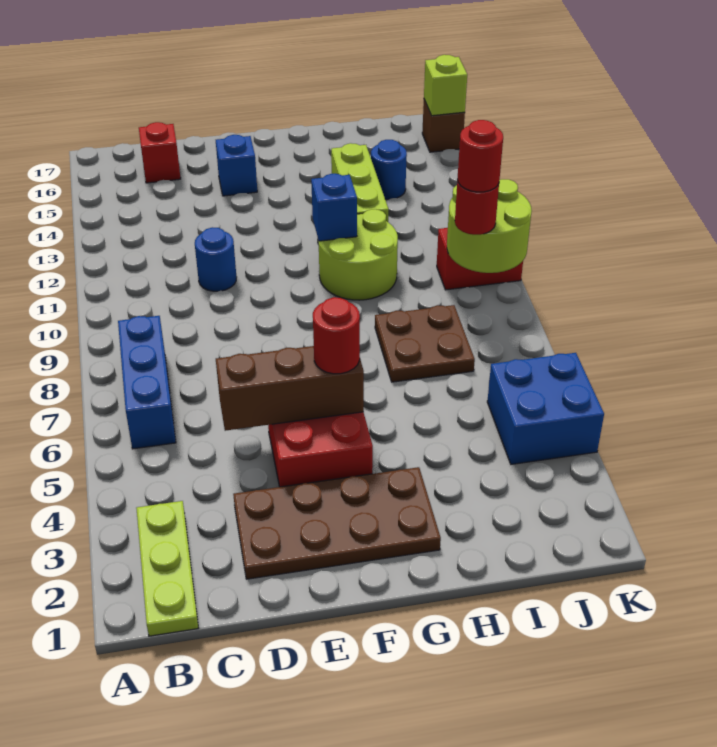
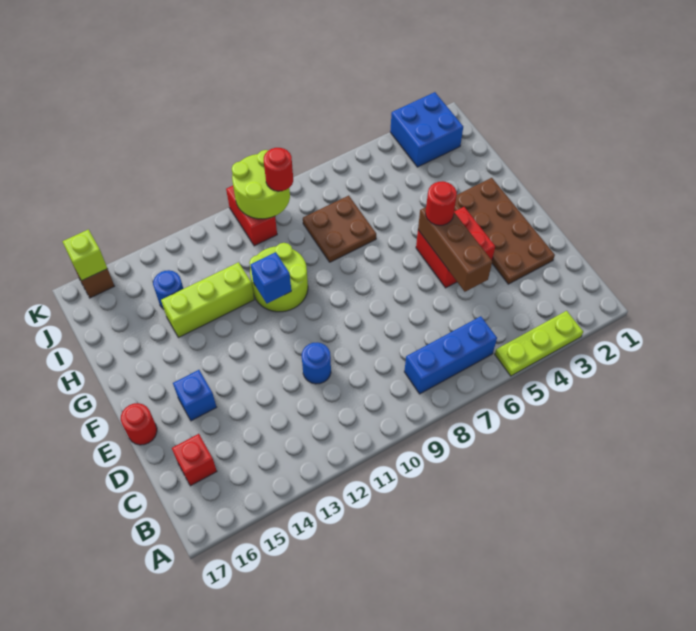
lime plate B1:B3 level 1 -> lime plate A3:A5 level 1
blue brick J4:K5 level 1 -> blue brick J2:K3 level 1
red round brick J9 level 4 -> red round brick E17 level 1

